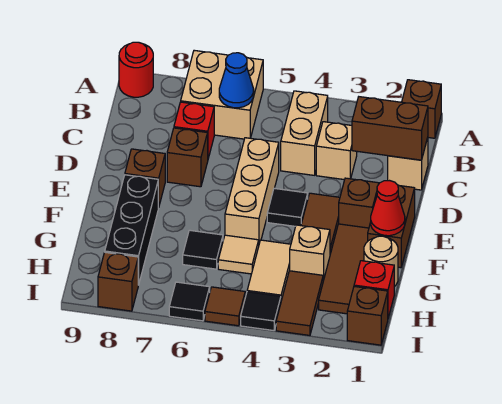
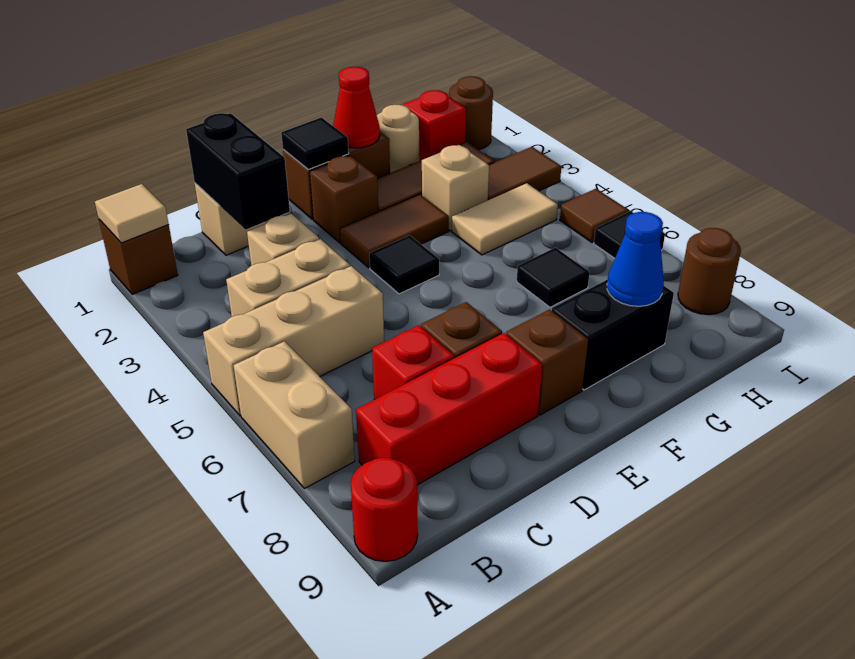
tan brick A6:B7 level 1 -> tan brick A6:A7 level 1
blue cone B6 level 2 -> blue cone G8 level 2
none -> red brick B8:D8 level 1
brown brick C1:C2 level 2 -> black brick C1:C2 level 2
tan brick D5:F5 level 1 -> tan brick A5:C5 level 1
black brick F8:H8 level 1 -> black brick F8:G8 level 1
tan tile G5 level 1 -> tan tile A1 level 2
brown brick I1 level 1 -> brown round brick I1 level 1
black tile I4 level 1 -> black tile E1 level 2
brown brick I8 level 1 -> brown round brick I8 level 1

